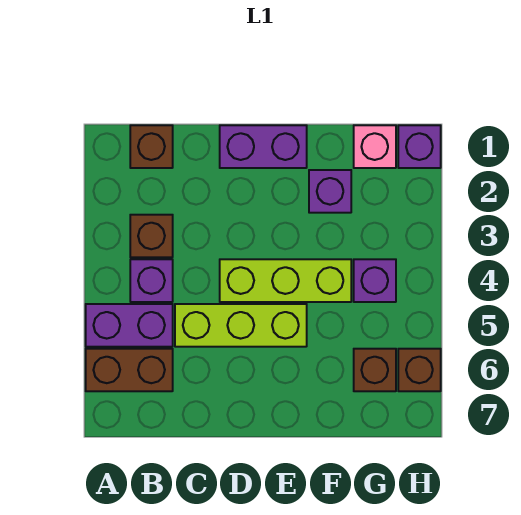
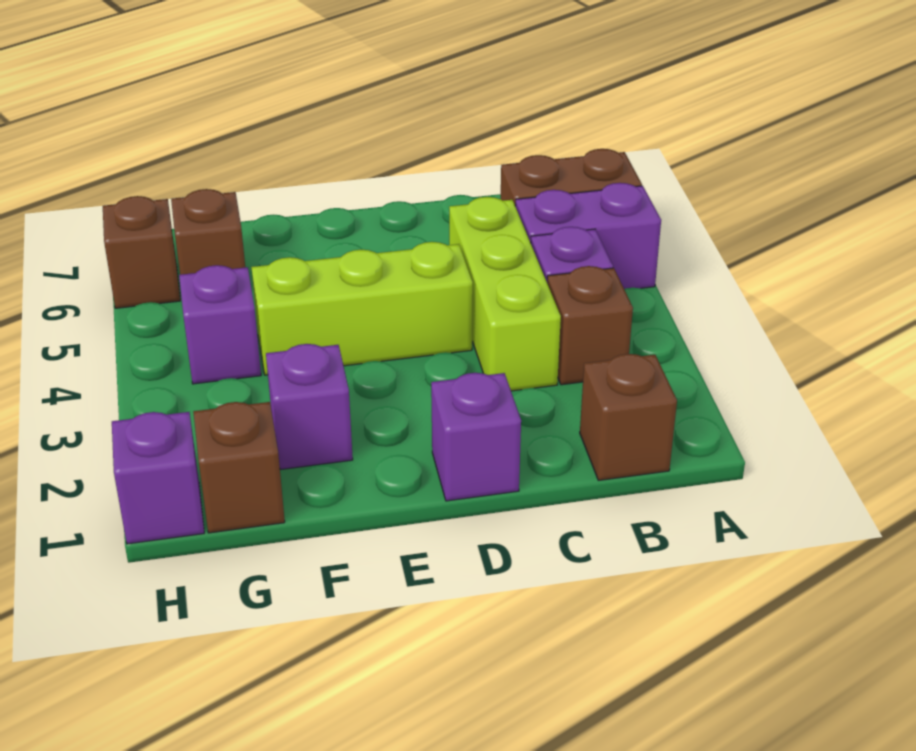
lime brick C5:E5 level 1 -> lime brick C3:C5 level 1
purple brick D1:E1 level 1 -> purple brick D1 level 1
pink brick G1 level 1 -> brown brick G1 level 1

